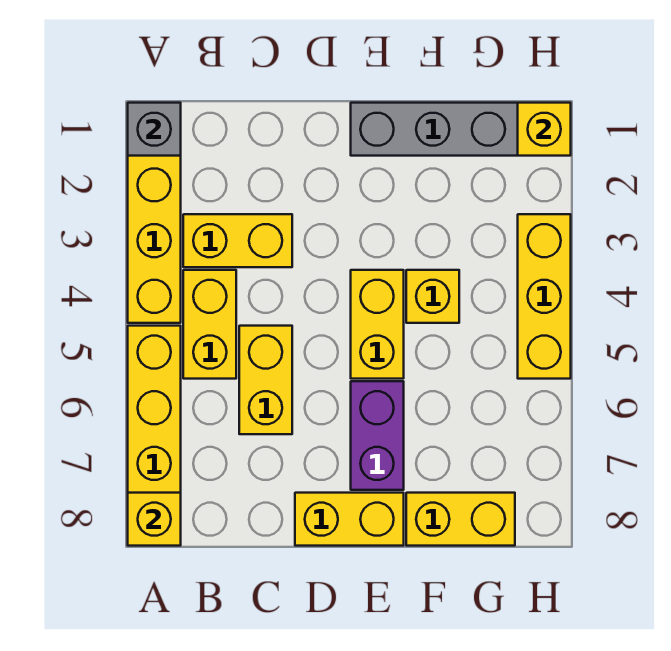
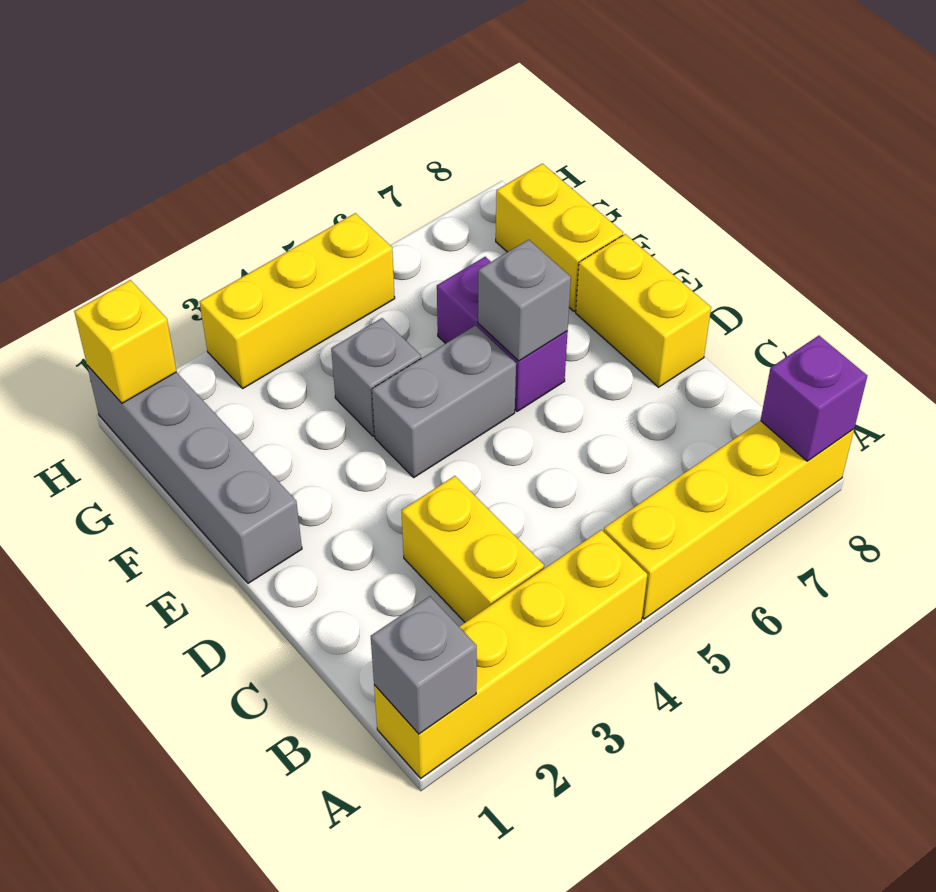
yellow brick A8 level 2 -> purple brick A8 level 2
yellow brick B4:B5 level 1 -> none
yellow brick C5:C6 level 1 -> none
yellow brick E4:E5 level 1 -> grey brick E4:E5 level 1
purple brick E6:E7 level 1 -> purple brick E6:F6 level 1
none -> grey brick E6 level 2
yellow brick F4 level 1 -> grey brick F4 level 1

